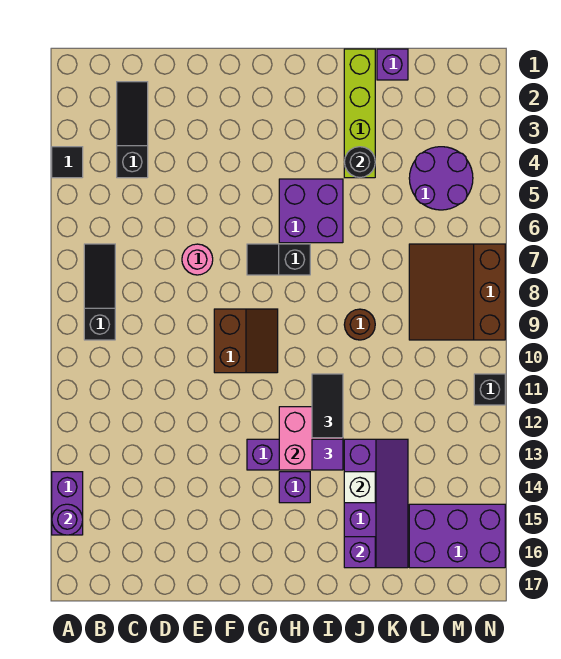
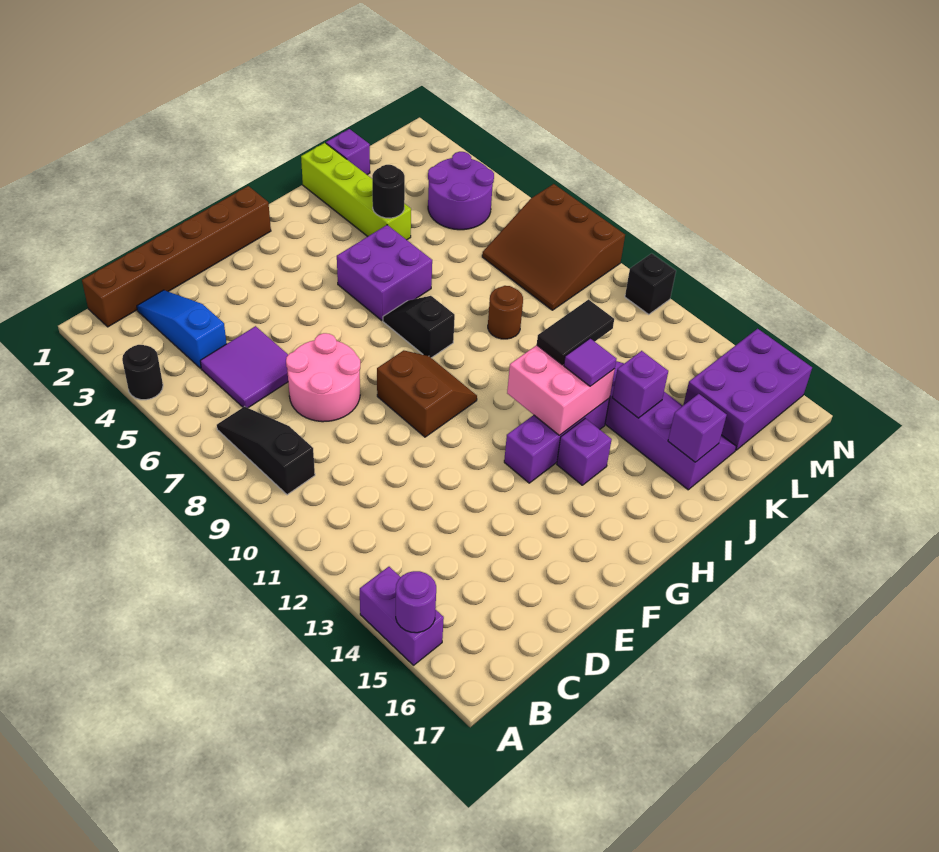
black tile A4 level 1 -> black round brick A4 level 1
none -> brown brick B1:G1 level 1
black slope C2:C4 level 1 top 4 -> blue slope C2:C4 level 1 top 4
none -> purple tile C5:D6 level 1
pink round brick E7 level 1 -> pink round brick D7:E8 level 1
black slope G7:H7 level 1 top H -> black slope H7:H8 level 1 top 8
black tile I11:I12 level 3 -> black tile I12:J12 level 3
white brick J14 level 2 -> purple brick J14 level 2

